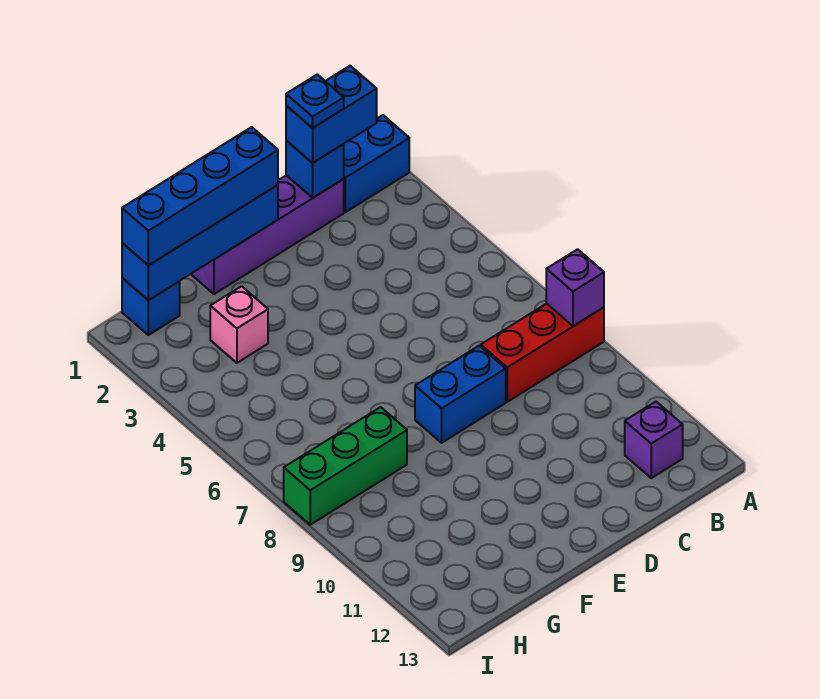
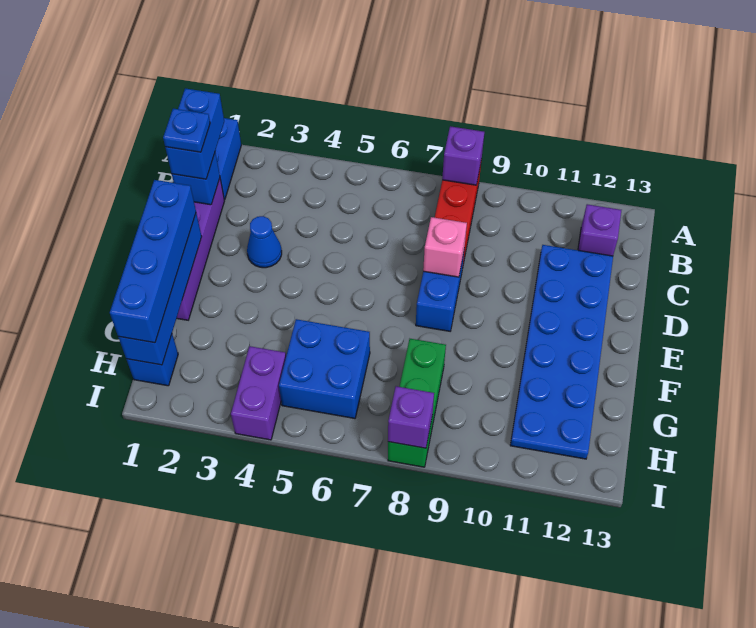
none -> blue plate C11:H12 level 1
none -> blue cone D3 level 1
pink brick G3 level 1 -> pink brick D8 level 2
none -> blue brick G5:H6 level 1
none -> purple brick H4:I4 level 1
none -> purple brick I8 level 2

